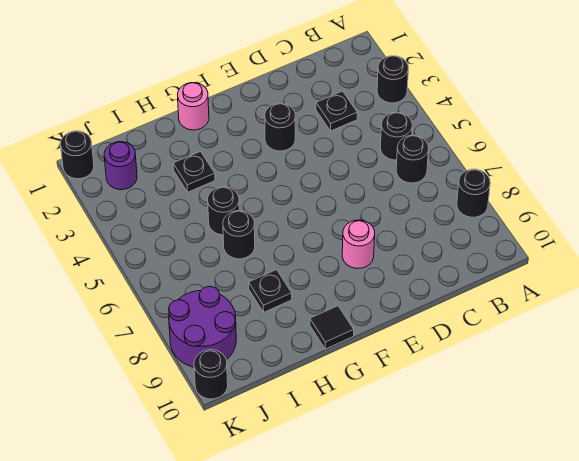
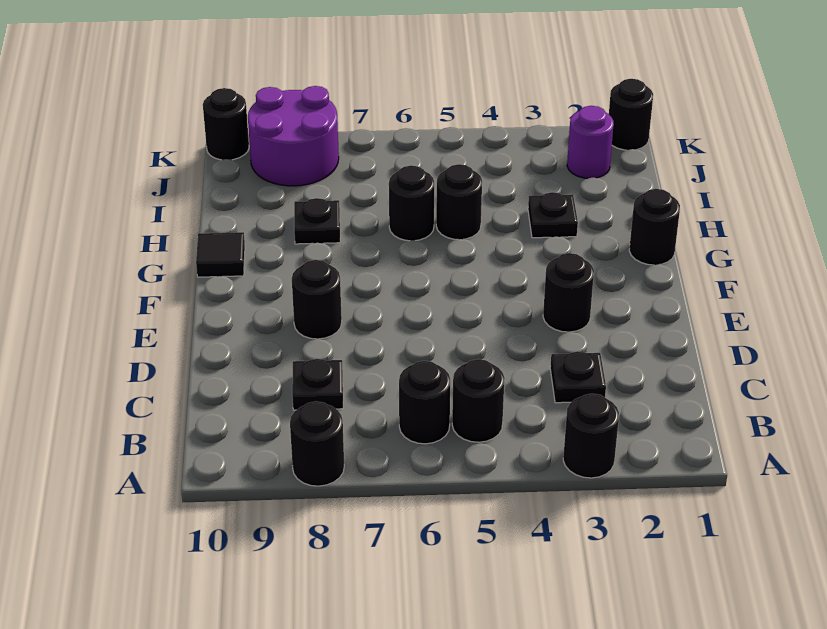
none -> black plate C8 level 1
pink round brick E8 level 1 -> black round brick E8 level 1
pink round brick G1 level 1 -> black round brick G1 level 1

